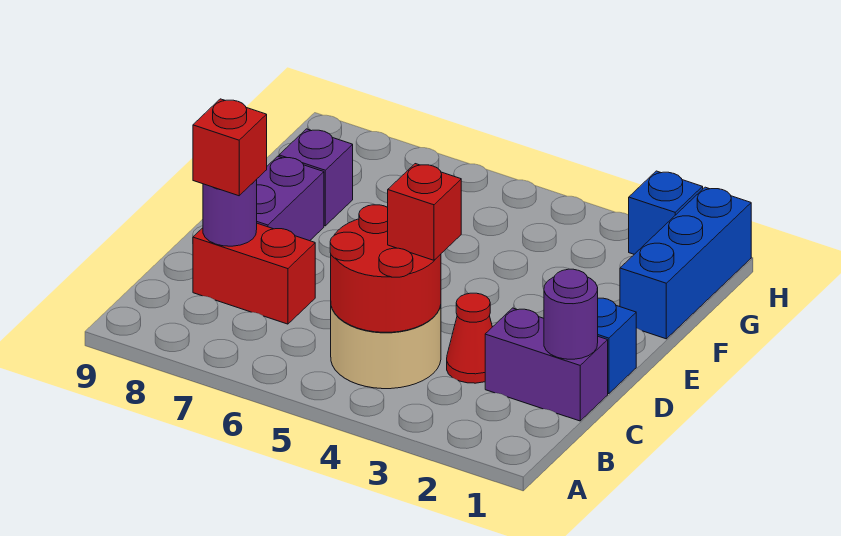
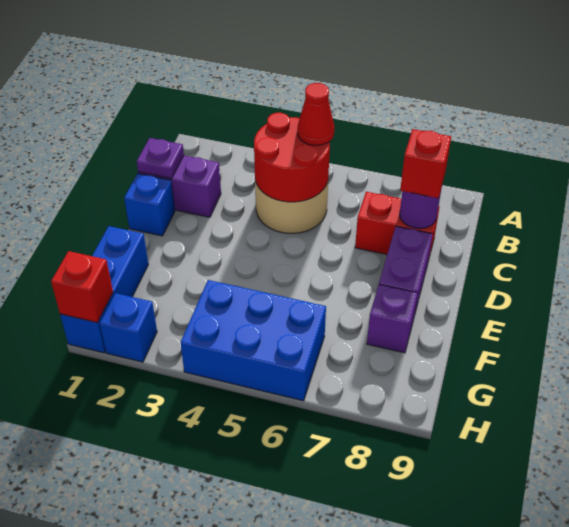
purple round brick C1 level 2 -> purple plate C1 level 2
red cone C3 level 1 -> red cone B5 level 3
red brick C4 level 3 -> red brick H1 level 2
none -> blue brick G4:H6 level 1

